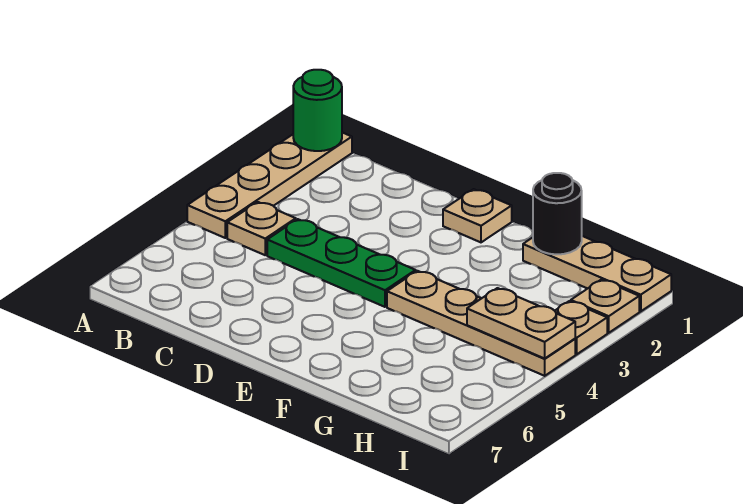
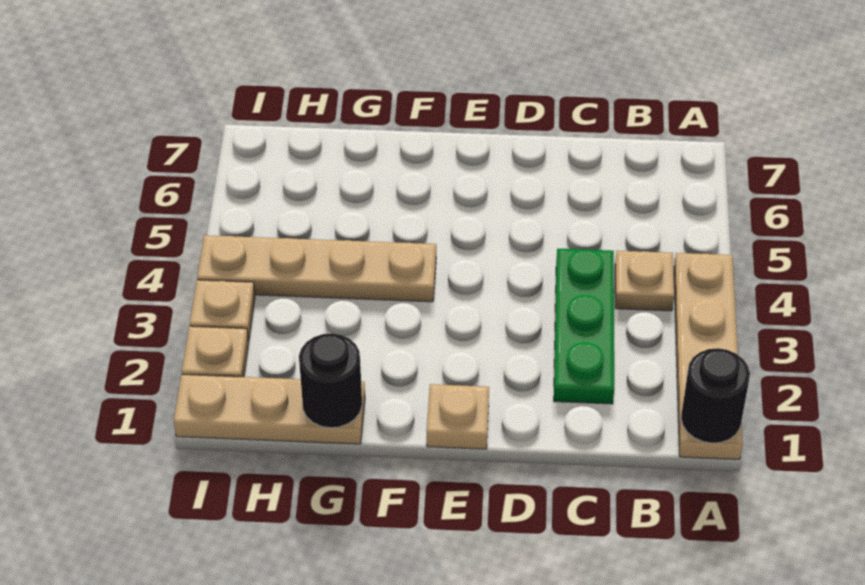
green round brick A1 level 2 -> black round brick A1 level 2
green plate C4:E4 level 1 -> green plate C2:C4 level 1
tan plate H4:I4 level 2 -> none

